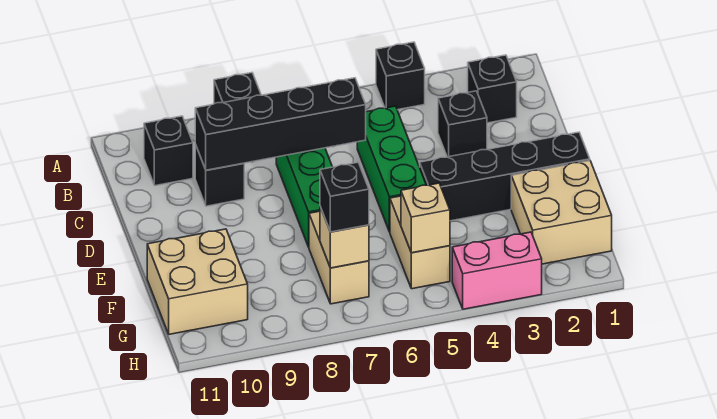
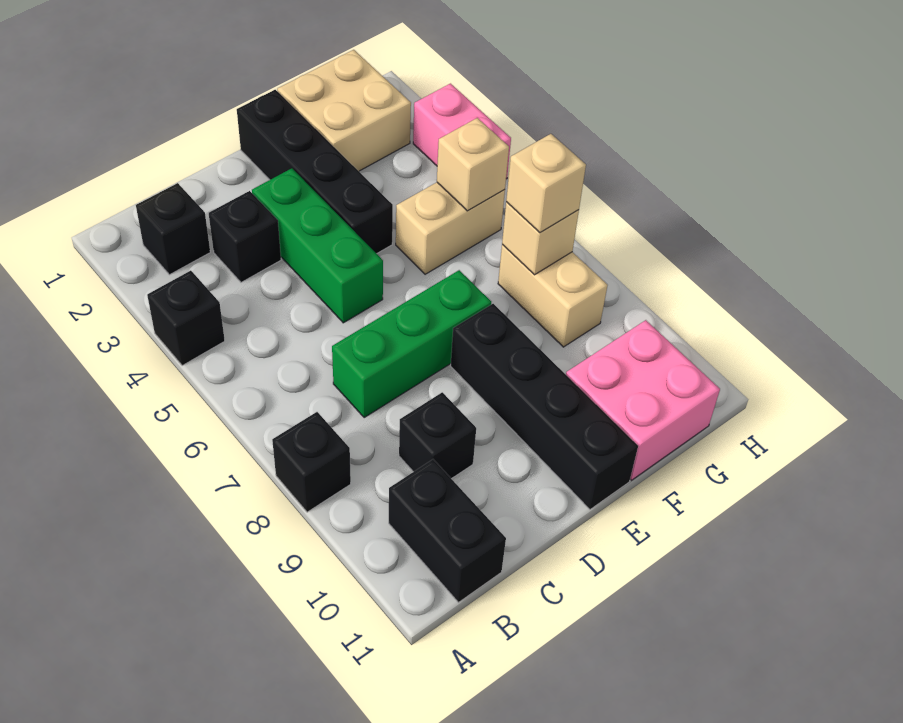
black brick B10 level 1 -> black brick B10:B11 level 1
green brick C5:E5 level 1 -> green brick D3:D5 level 1
black brick C6:C9 level 2 -> black brick E8:E11 level 1
tan brick F7:G7 level 1 -> tan brick G7:G8 level 1
tan brick F10:G11 level 1 -> pink brick F10:G11 level 1
black brick G7 level 3 -> tan brick G7 level 3

